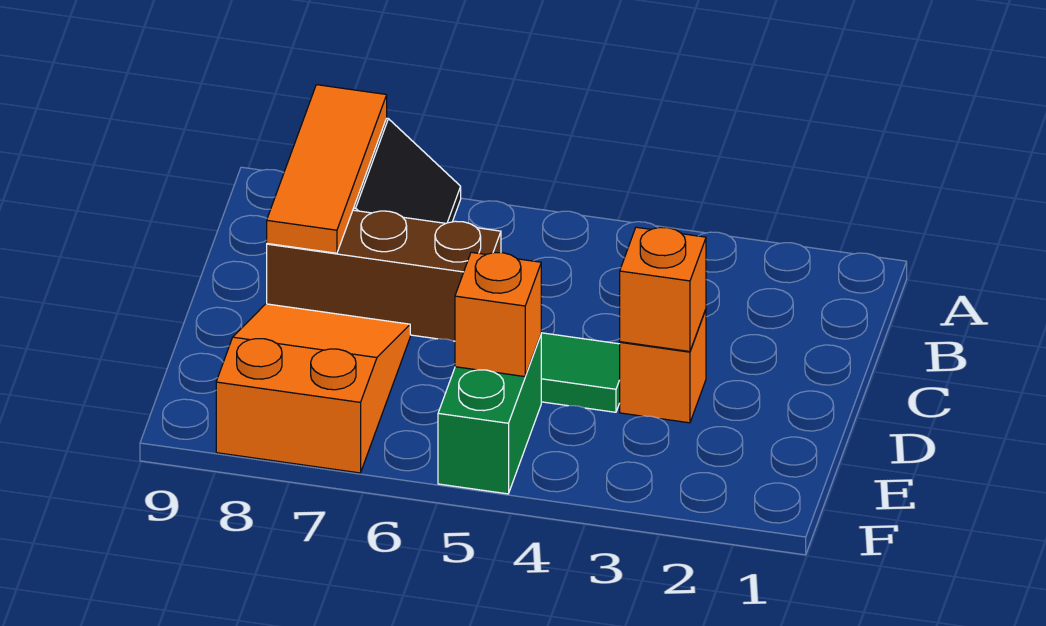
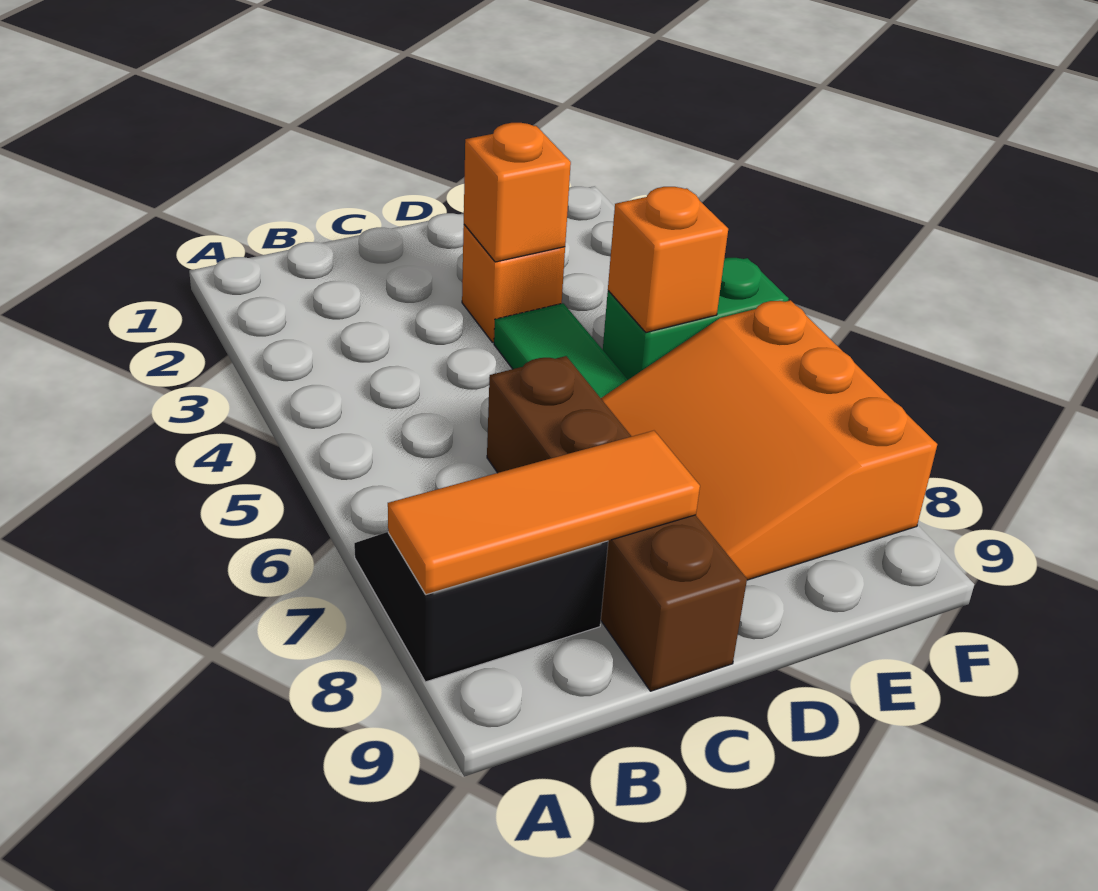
brown brick C6:C8 level 1 -> brown brick C6:C9 level 1
orange slope D7:F8 level 1 top F -> orange slope D6:F8 level 1 top F

